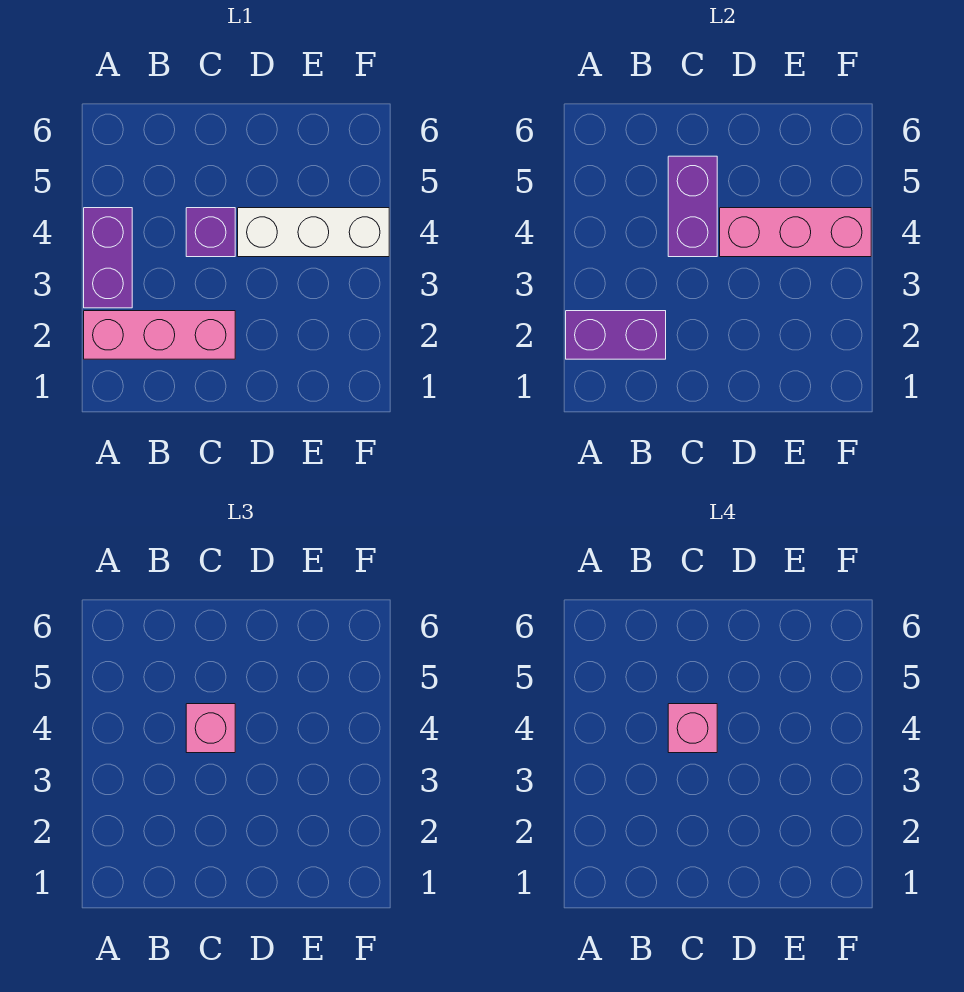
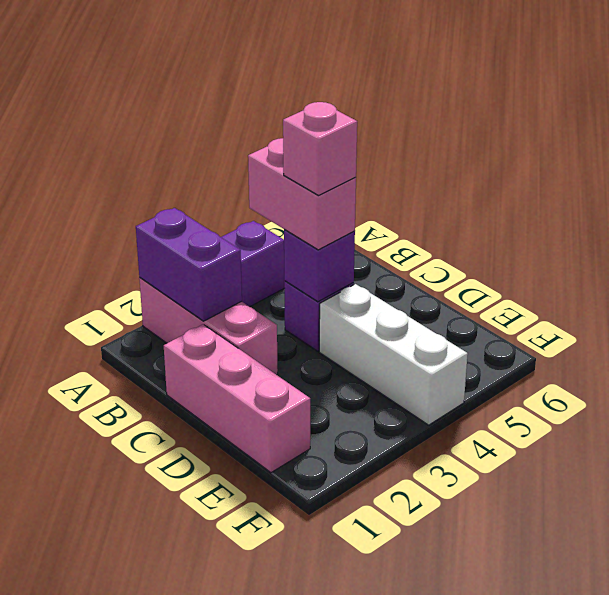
purple brick C4:C5 level 2 -> purple brick C4 level 2
pink brick C4 level 3 -> pink brick B4:C4 level 3
pink brick D4:F4 level 2 -> pink brick C1:E1 level 1

